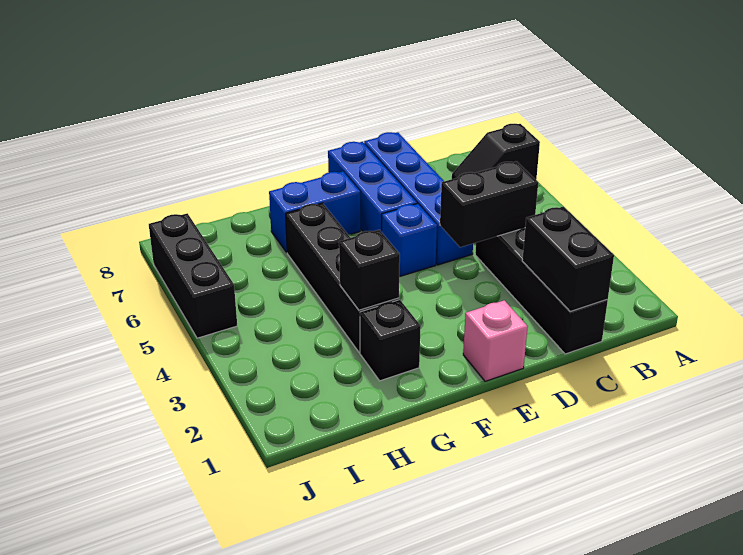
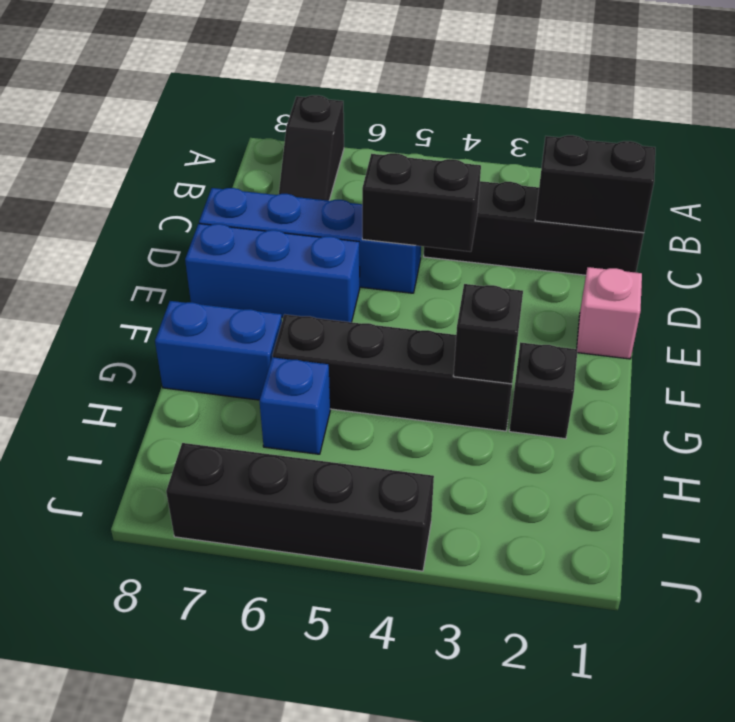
black brick C4:D4 level 2 -> black brick D4:D5 level 2
blue brick E5 level 1 -> blue brick H6 level 1
blue brick F7:G7 level 1 -> blue brick G7:G8 level 1
black brick J5:J7 level 1 -> black brick J4:J7 level 1

